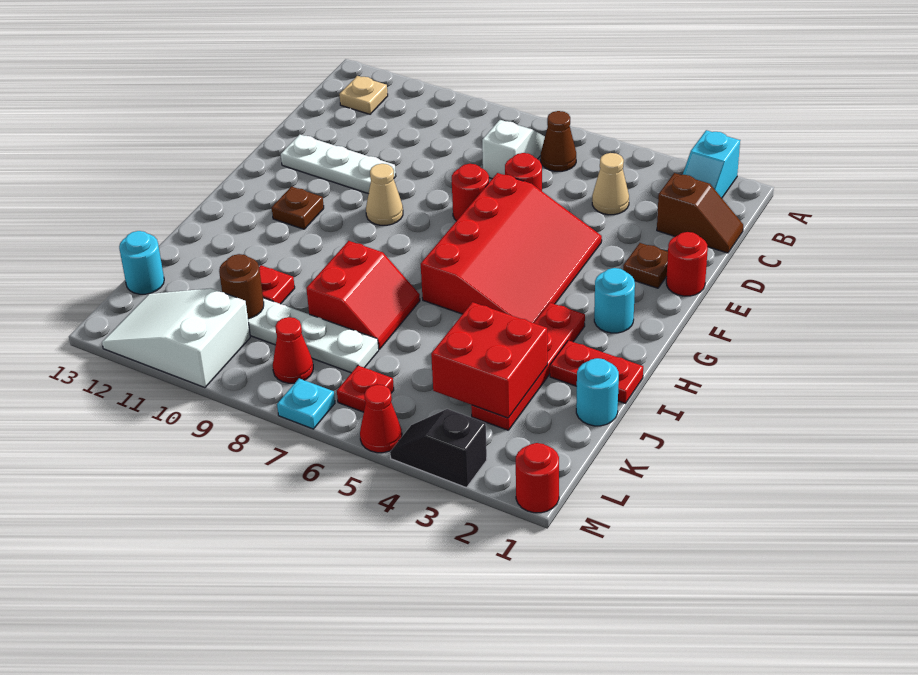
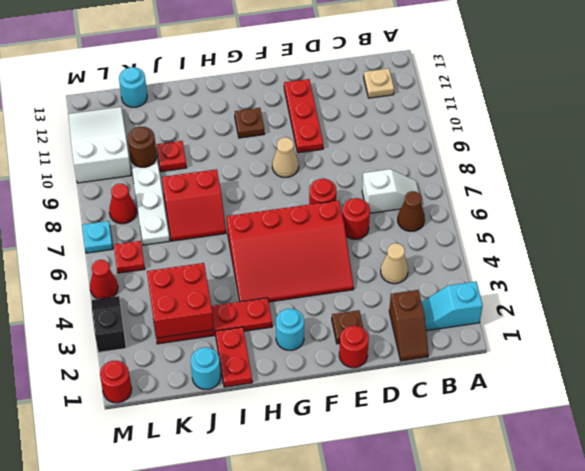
white plate E10:E12 level 1 -> red plate E10:E12 level 1

